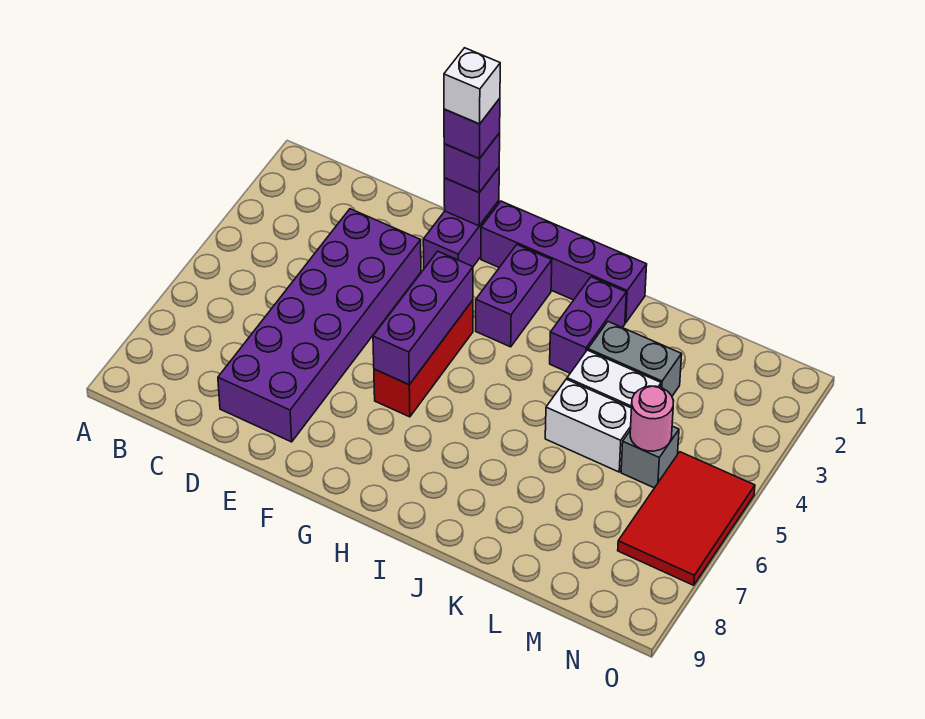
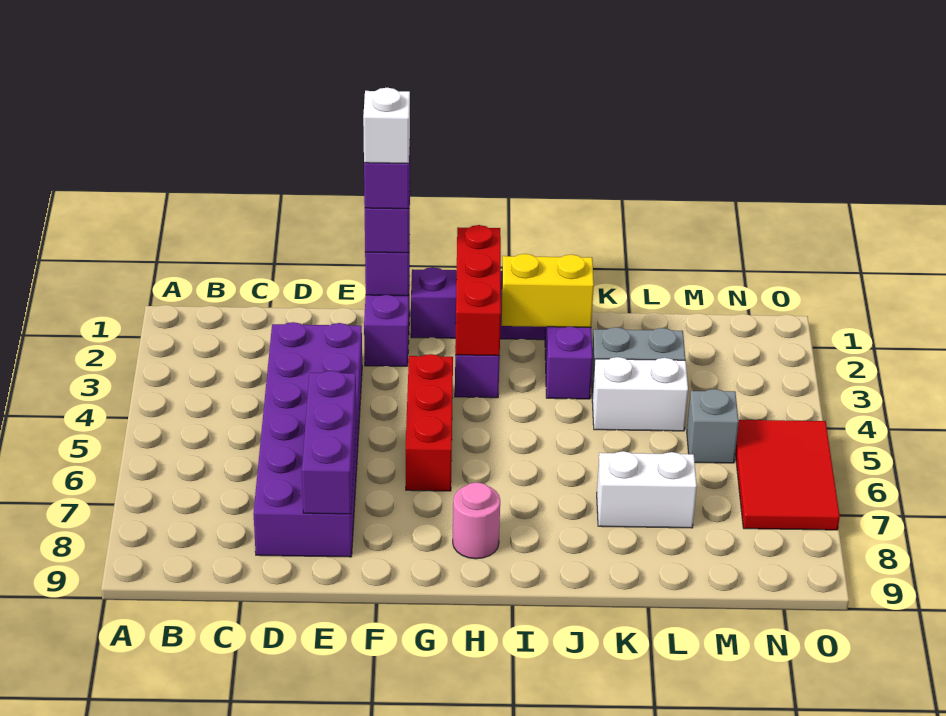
purple brick G4:G6 level 2 -> purple brick E6:E8 level 2
none -> red brick H1:H3 level 2
none -> yellow brick I2:J2 level 2
white brick K5:L5 level 1 -> white brick K7:L7 level 1
pink round brick M5 level 2 -> pink round brick H8 level 1

